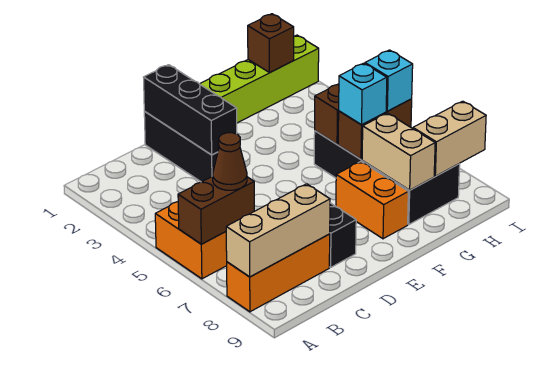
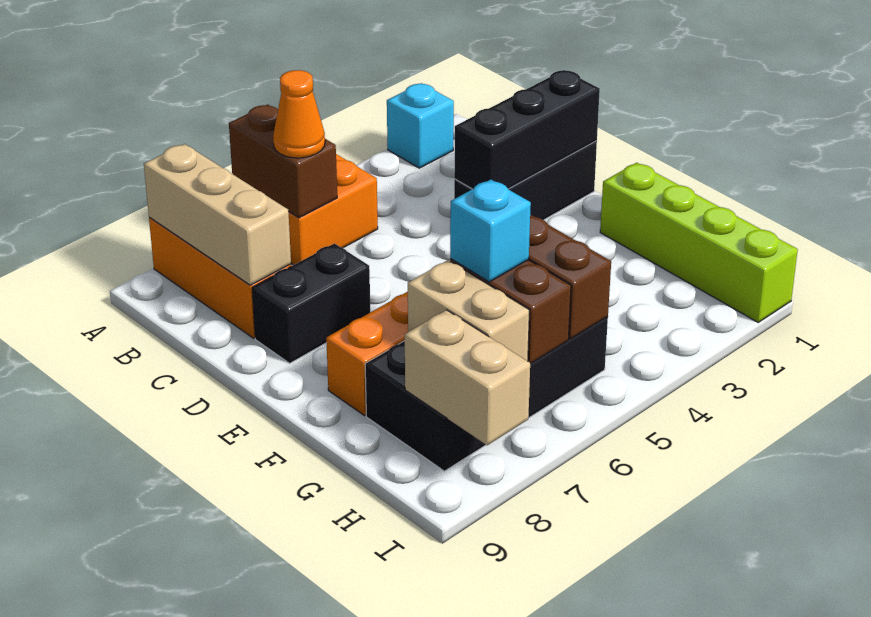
brown cone B6 level 3 -> orange cone B6 level 3
tan brick G7:G8 level 2 -> tan brick G7:H7 level 2
brown brick H1 level 2 -> none
cyan brick H6 level 3 -> cyan brick A2 level 1

